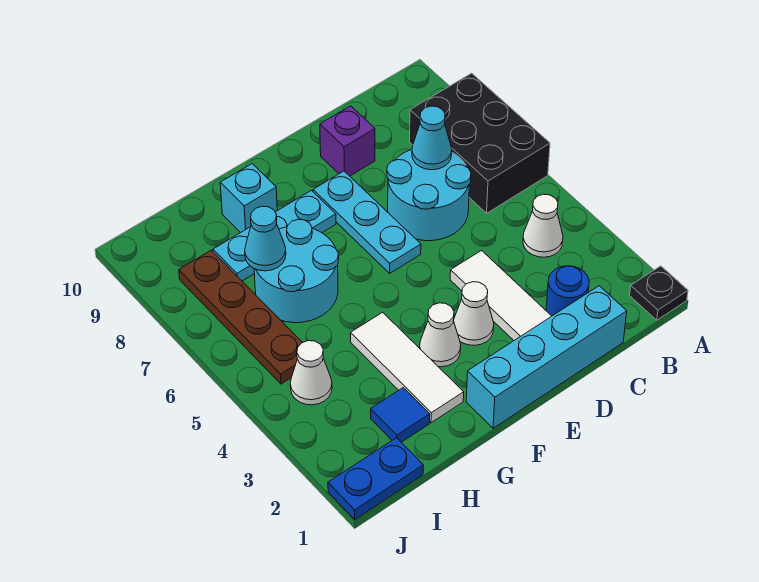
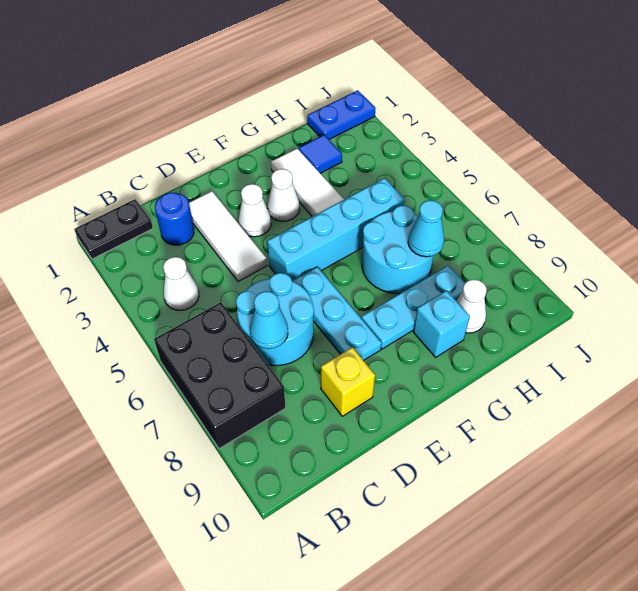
black plate A1 level 1 -> black plate A1:B1 level 1
cyan brick C1:F1 level 1 -> cyan brick E5:H5 level 1
purple brick D9 level 1 -> yellow brick D9 level 1
white cone I4 level 1 -> white cone H9 level 1
brown plate I5:I8 level 1 -> none

